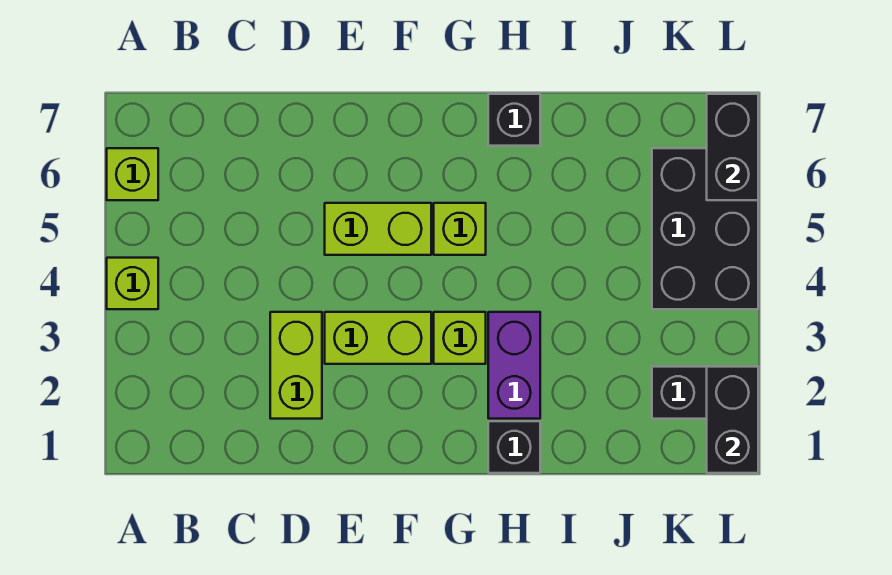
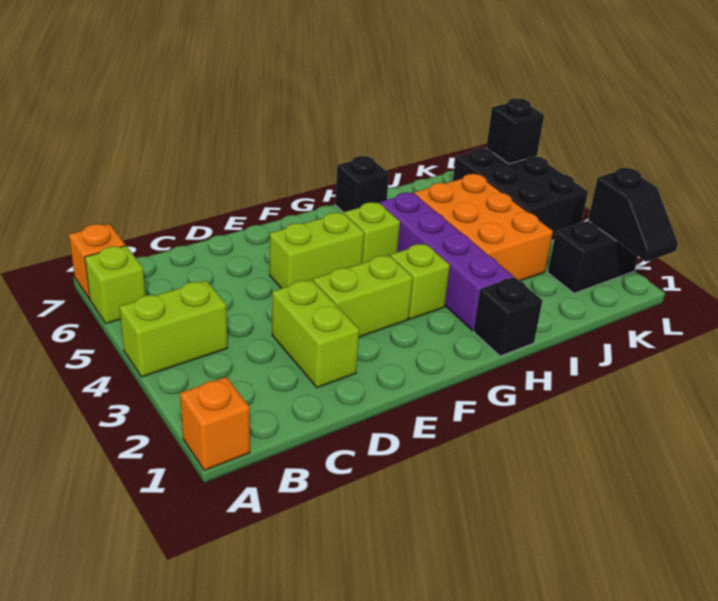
none -> orange brick A1 level 1
lime brick A4 level 1 -> lime brick A4:B4 level 1
none -> orange brick A7 level 1
purple brick H2:H3 level 1 -> purple brick H2:H5 level 1
none -> orange brick I3:J5 level 1
black brick L1:L2 level 2 -> black slope L1:L2 level 2 top 2
black brick L6:L7 level 2 -> black brick L6 level 2

